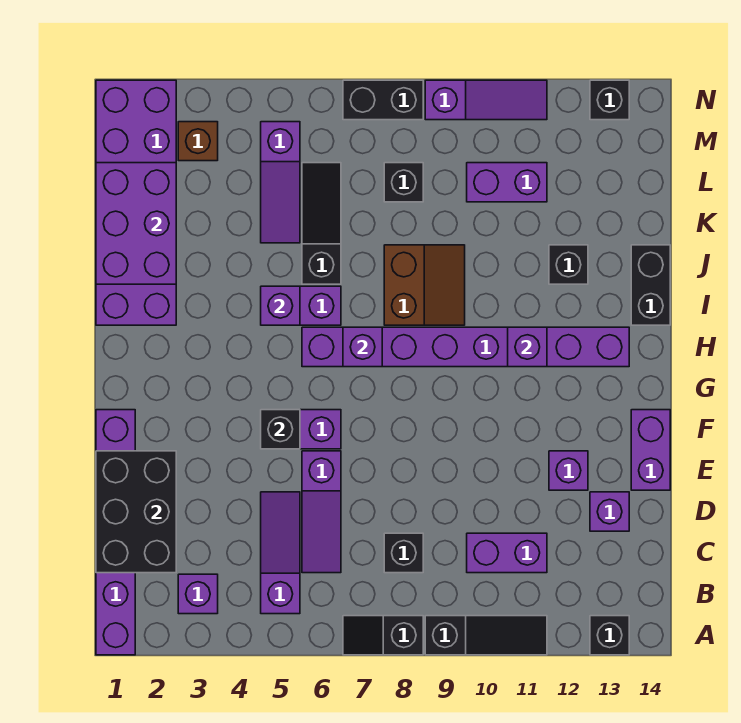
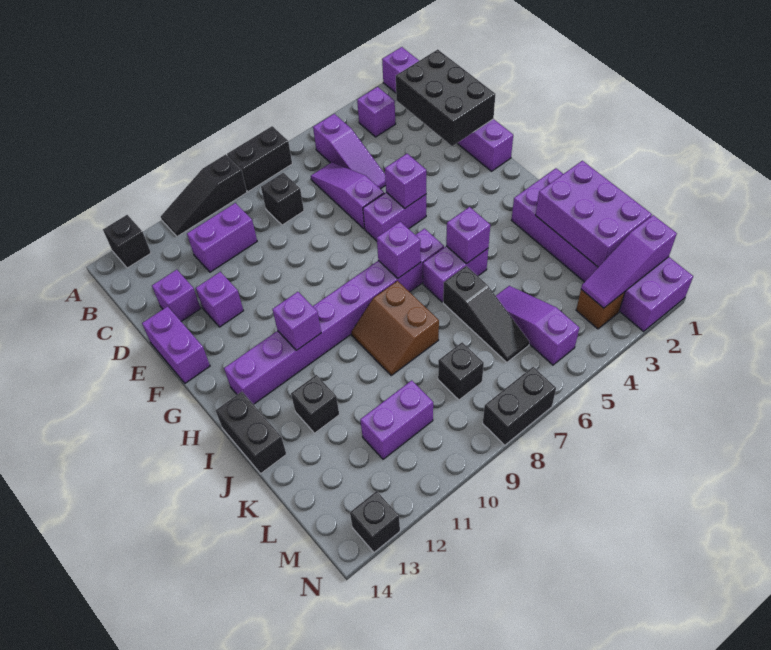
black slope A7:A8 level 1 top 8 -> black brick A7:A8 level 1
black brick F5 level 2 -> purple brick F5 level 2
purple slope N9:N11 level 1 top 9 -> purple slope M1:M3 level 2 top 1

